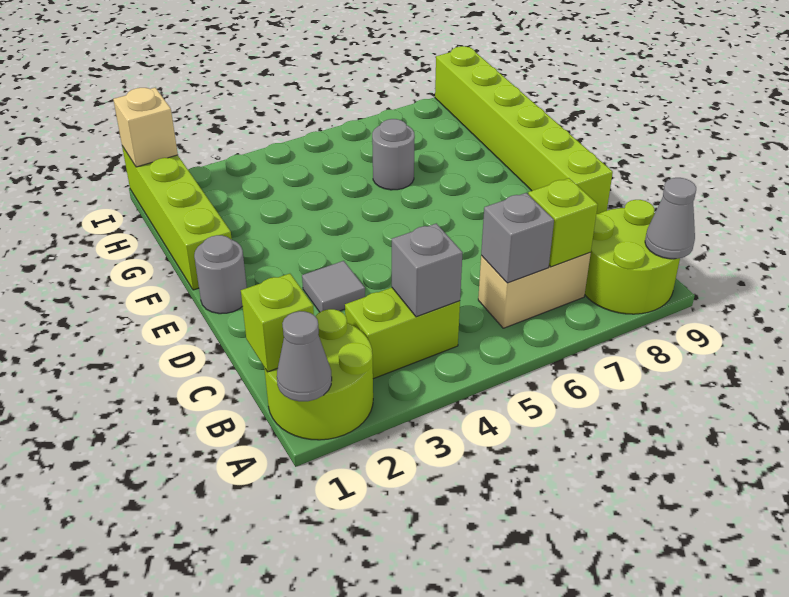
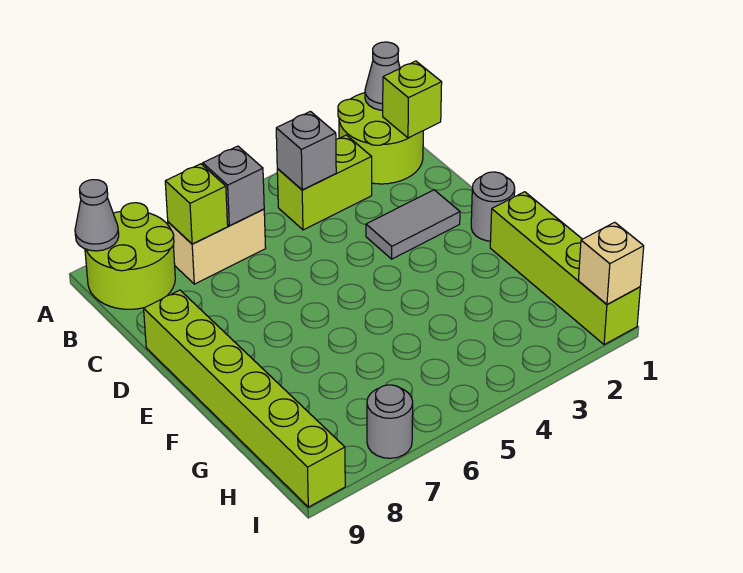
grey tile D3 level 1 -> grey tile D2:D3 level 1
grey round brick G6 level 1 -> grey round brick I7 level 1

